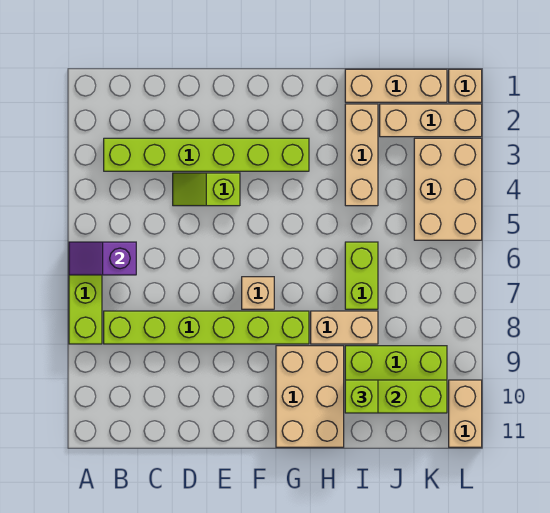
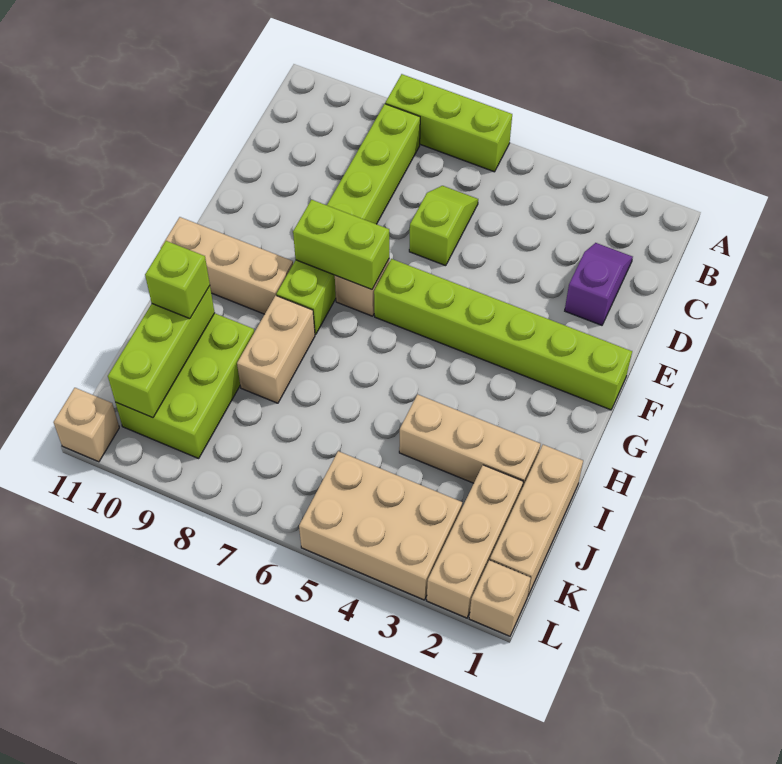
purple slope A6:B6 level 2 top B -> purple slope C2:D2 level 1 top D
lime brick B3:G3 level 1 -> lime brick F1:F6 level 1
lime slope D4:E4 level 1 top E -> lime slope C6:D6 level 1 top D
tan brick G9:H11 level 1 -> tan brick G9:G11 level 1
lime brick I6:I7 level 1 -> lime brick F7:F8 level 2
tan brick L10:L11 level 1 -> tan brick L11 level 1

